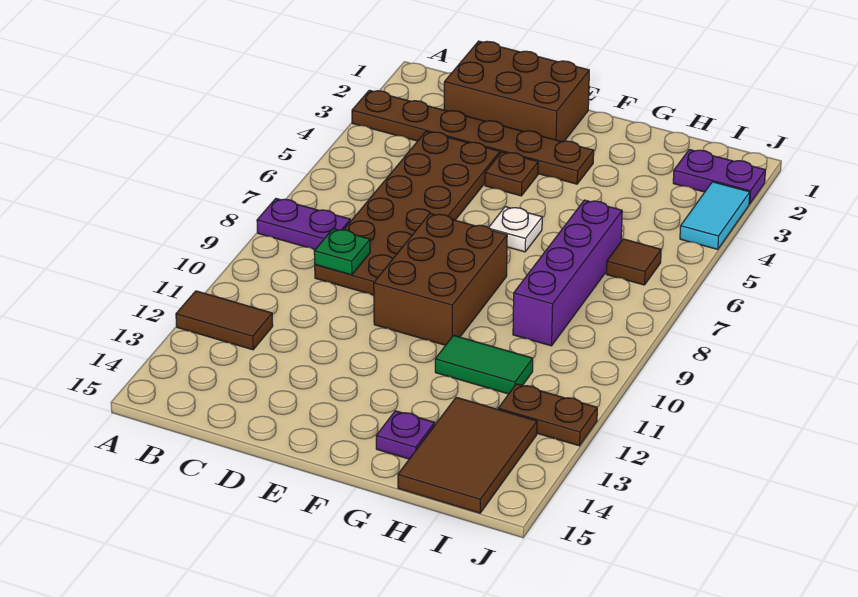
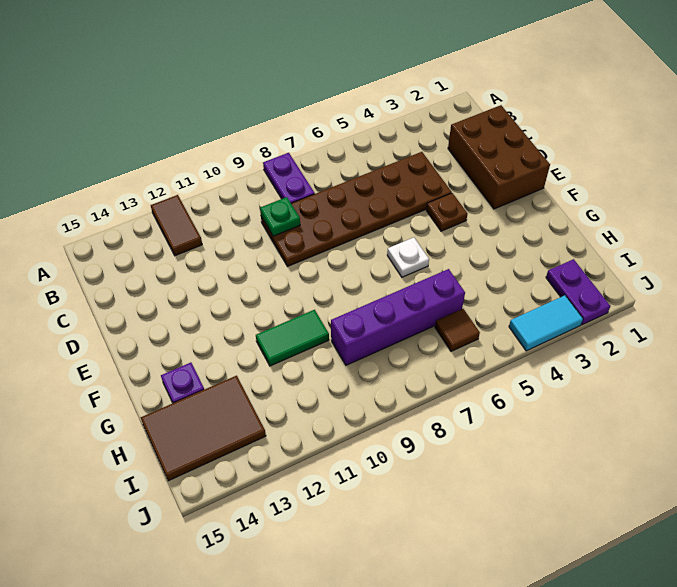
brown plate A3:F3 level 1 -> none
brown brick E8:F10 level 1 -> none
green tile G11:H11 level 1 -> green tile G10:G11 level 1
brown plate I12:J12 level 1 -> none

